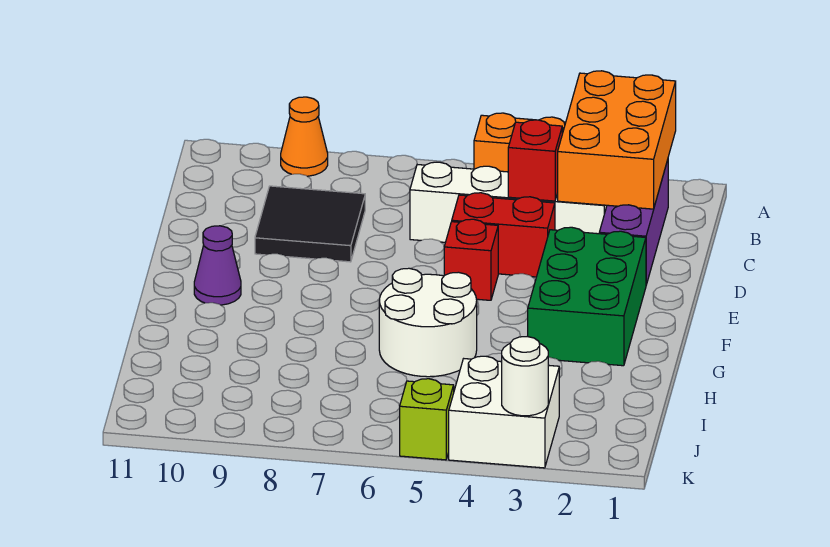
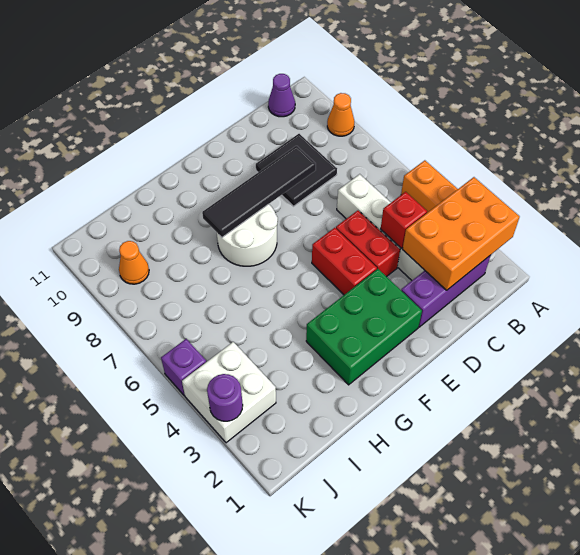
none -> black tile D8:G8 level 2
red brick E5 level 1 -> red brick E4:E5 level 1
purple cone F10 level 1 -> purple cone B11 level 1
white round brick G5:H6 level 1 -> white round brick F7:G8 level 1
none -> orange cone J9 level 1
white round brick K3 level 2 -> purple round brick K3 level 2
lime brick K5 level 1 -> purple brick K5 level 1

